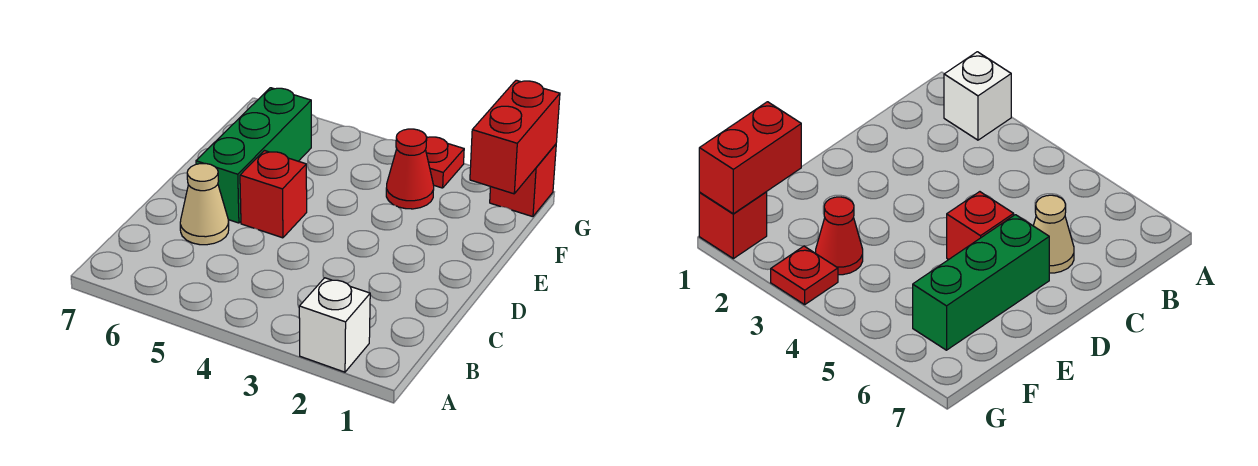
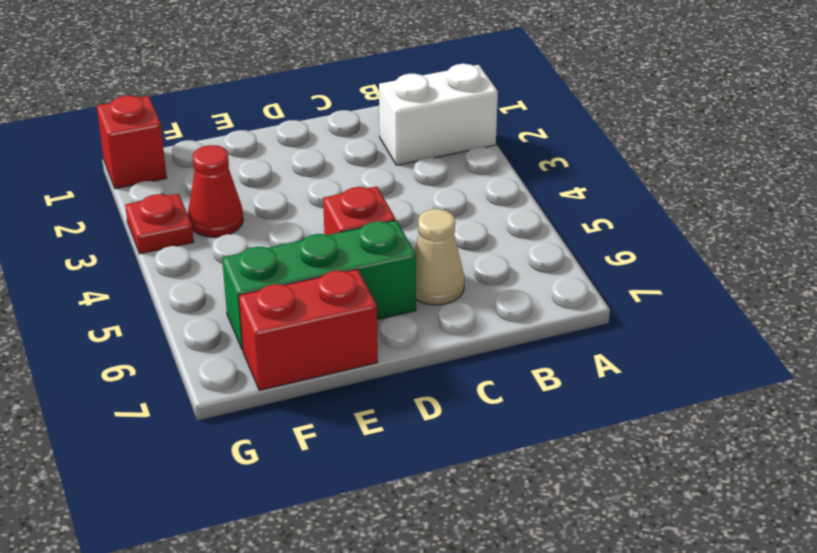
white brick A2 level 1 -> white brick A2:B2 level 1
red brick F1:G1 level 2 -> red brick E7:F7 level 1

